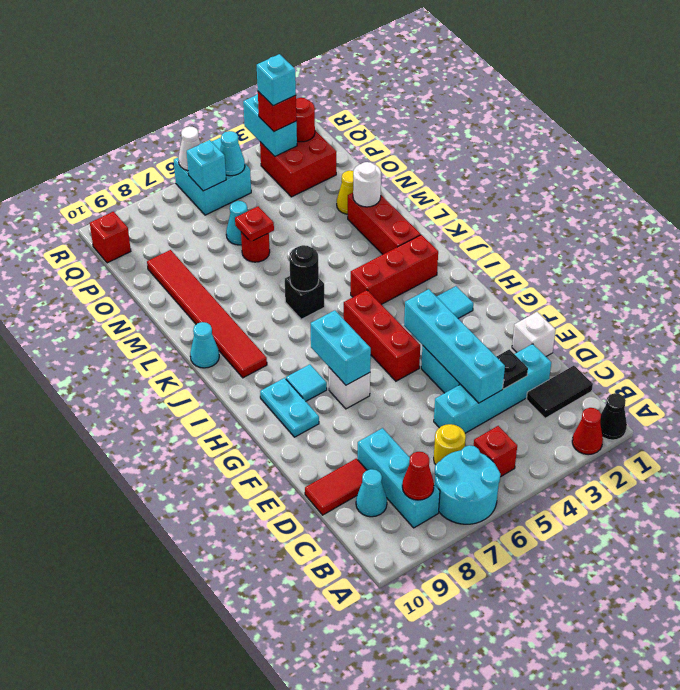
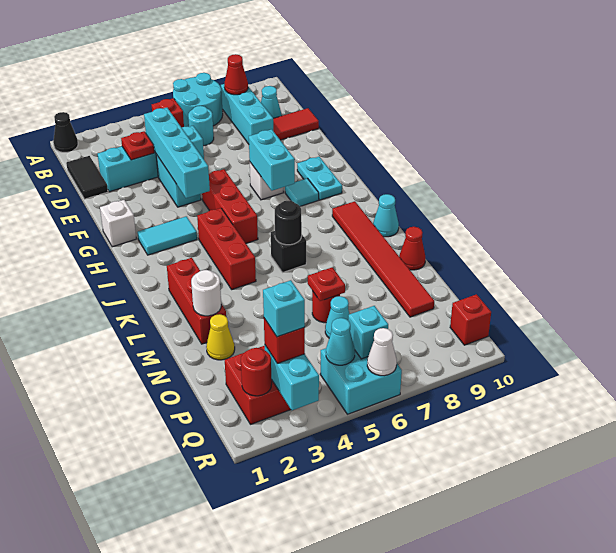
red cone A2 level 1 -> red cone M10 level 1
black tile C1:C2 level 1 -> black tile C1:D1 level 1
yellow round brick C6 level 1 -> cyan round brick C6 level 1
black plate D3 level 2 -> red plate D3 level 2
white brick E1 level 1 -> white brick G1 level 1
red brick J2:J4 level 1 -> red brick I4:K4 level 1

